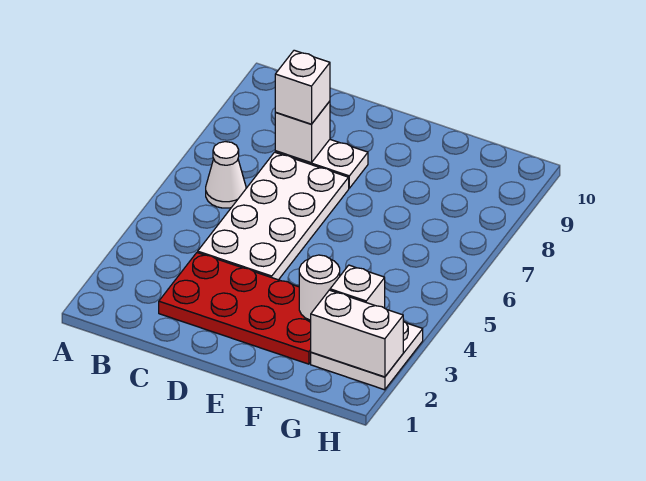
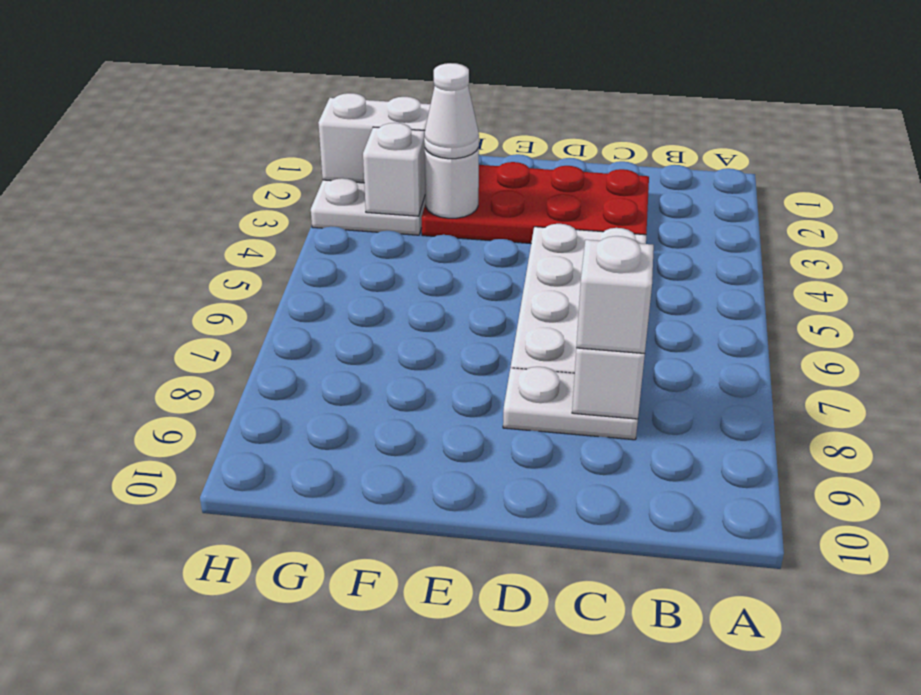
white cone B6 level 1 -> white cone F3 level 3

